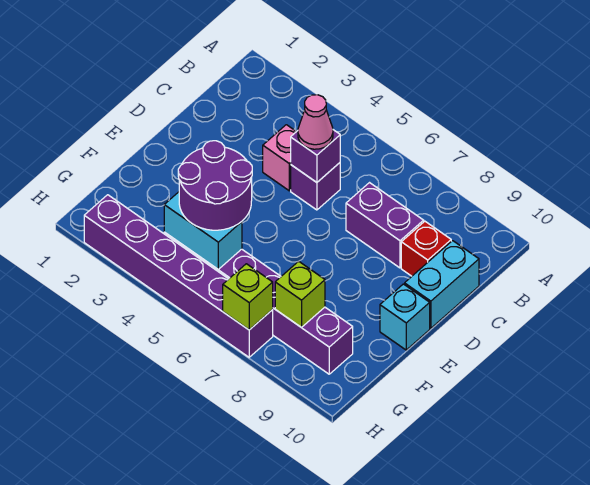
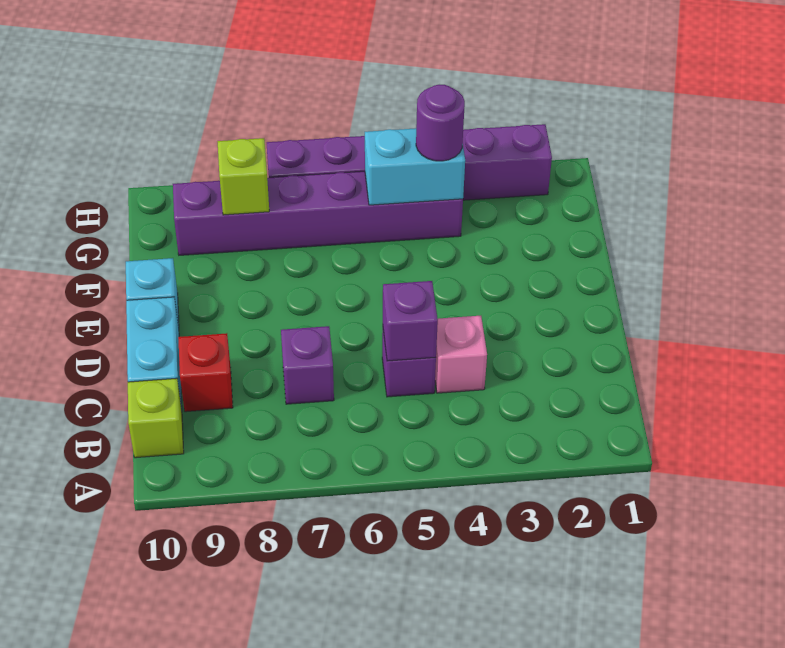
pink cone C5 level 3 -> none
purple brick C7:C8 level 1 -> purple brick C7 level 1
purple round brick F4:G5 level 3 -> purple round brick G4 level 3
lime brick H7 level 2 -> lime brick B10 level 1

